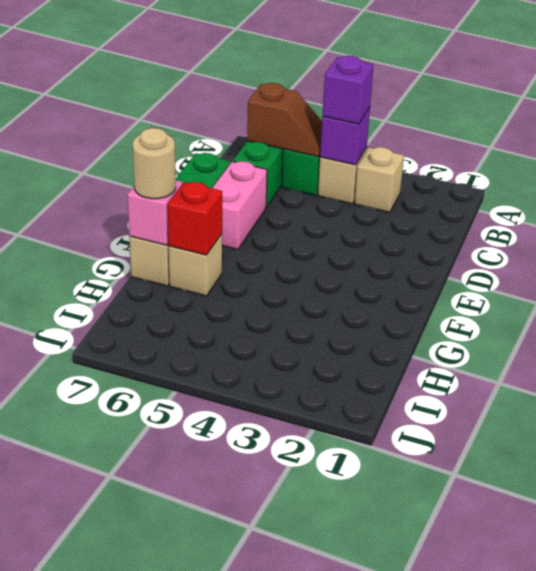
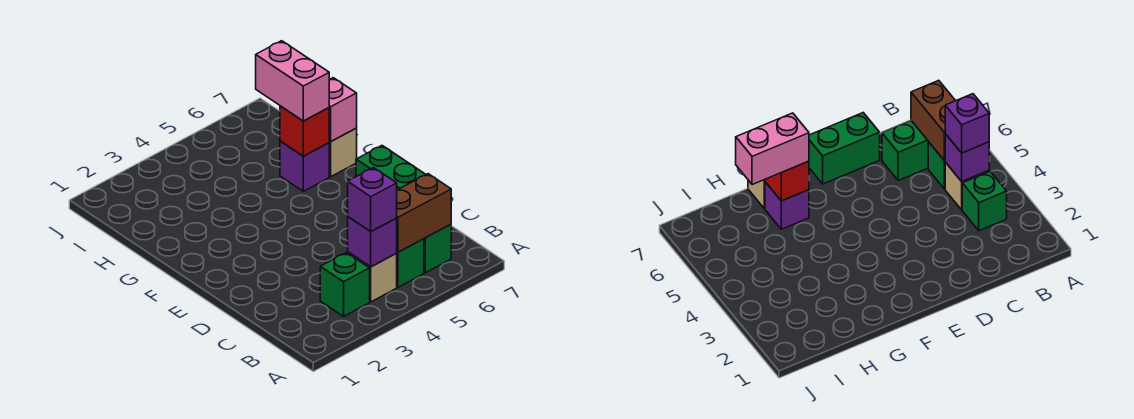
tan brick B3 level 1 -> green brick B3 level 1
brown slope B5:B6 level 2 top 6 -> brown brick B5:B6 level 2
pink brick D6:E6 level 1 -> pink brick G6:H6 level 3
tan brick G6 level 1 -> purple brick G6 level 1
tan round brick G7 level 3 -> none

